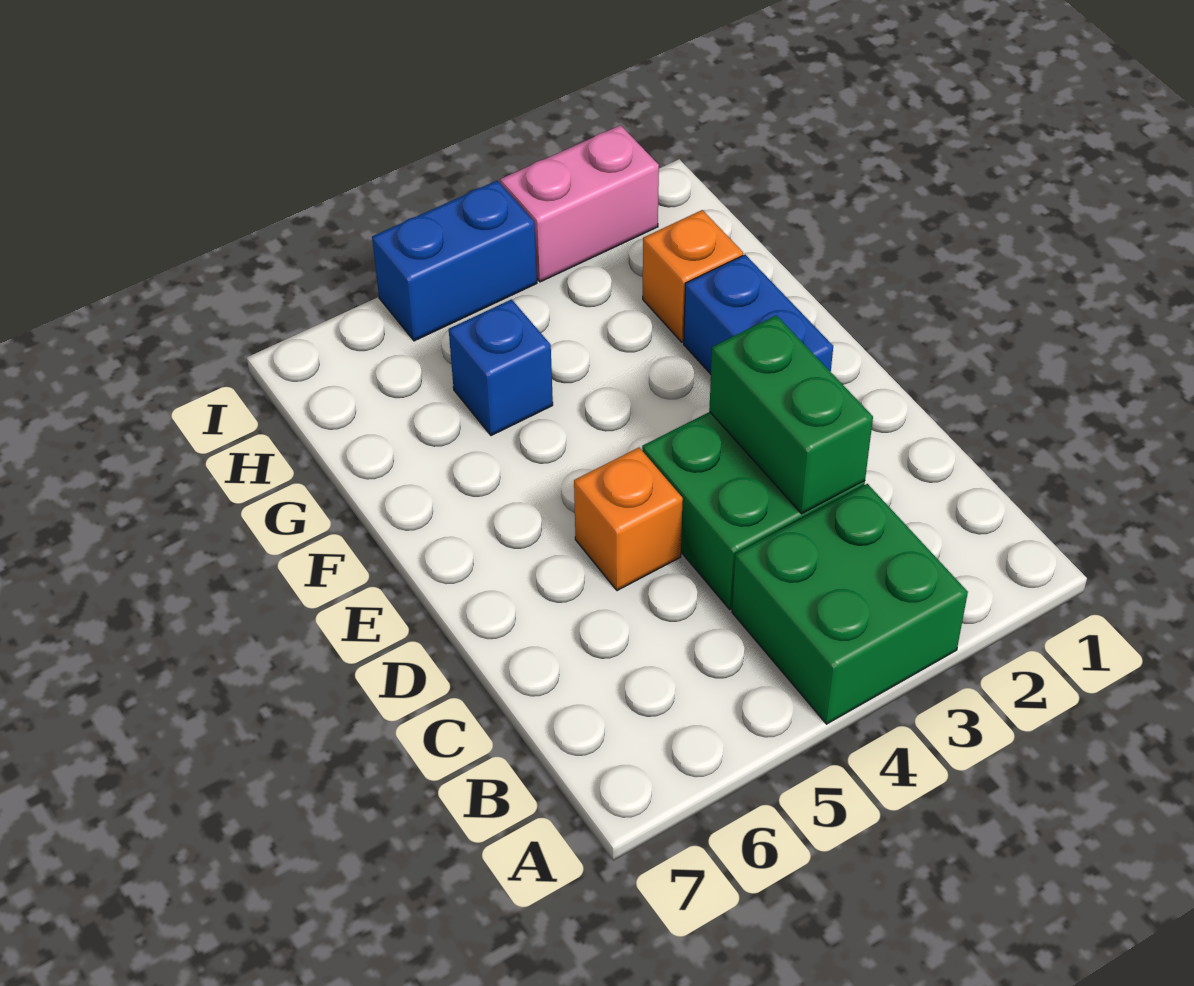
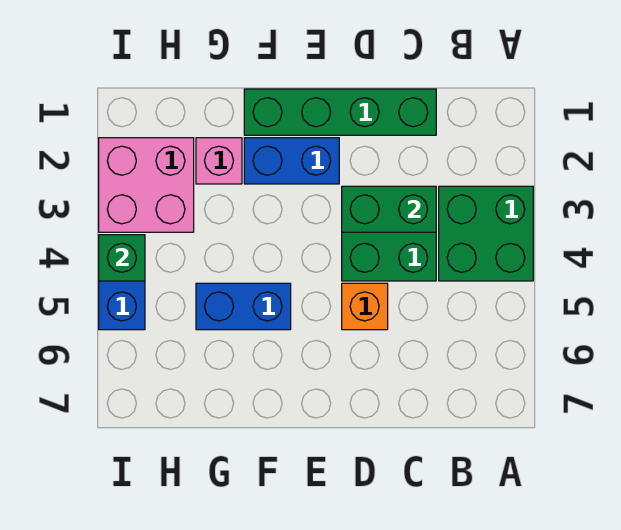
none -> green brick C1:F1 level 1
orange brick G2 level 1 -> pink brick G2 level 1
blue brick G5 level 1 -> blue brick F5:G5 level 1
pink brick I2:I3 level 1 -> pink brick H2:I3 level 1
none -> green brick I4 level 2

